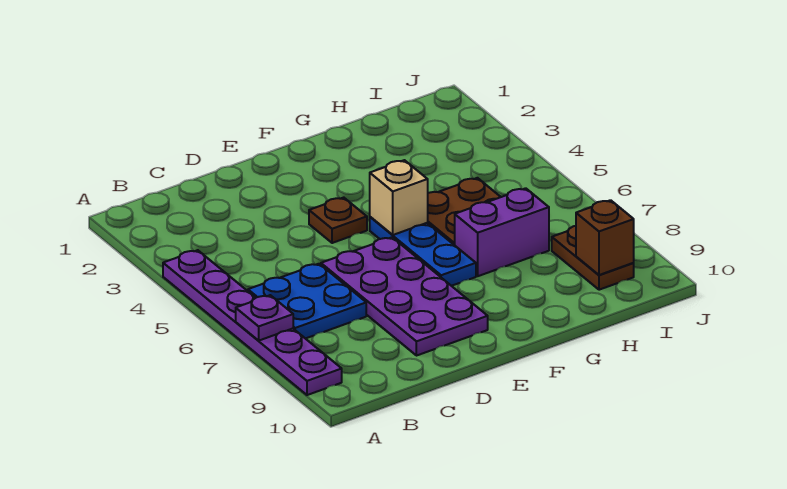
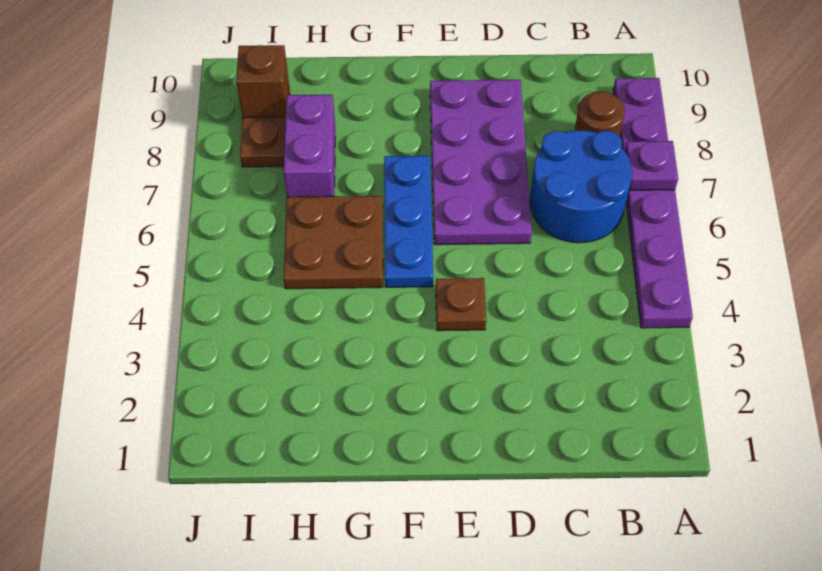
blue plate B6:C7 level 1 -> blue round brick B6:C7 level 1
none -> brown round brick B8 level 1
tan brick F5 level 2 -> none
purple brick G7:H7 level 1 -> purple brick H7:H8 level 1

